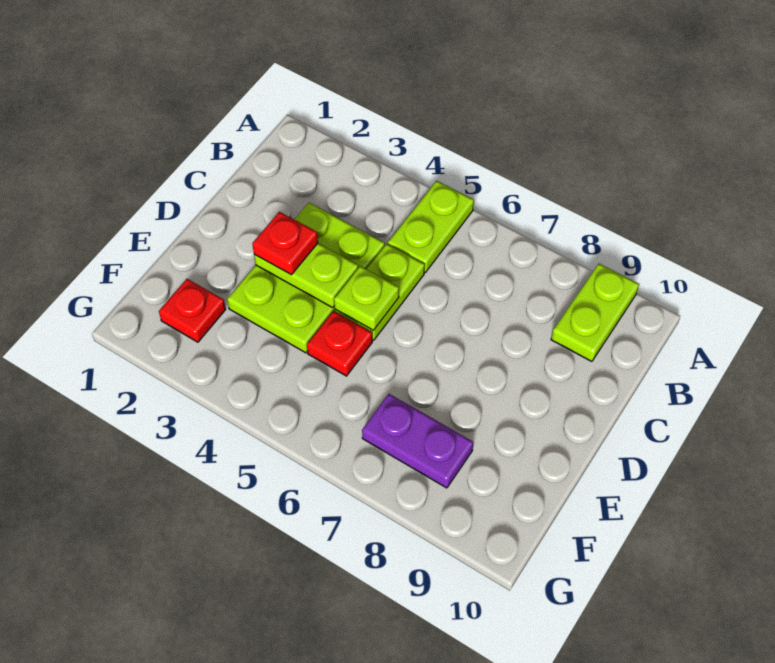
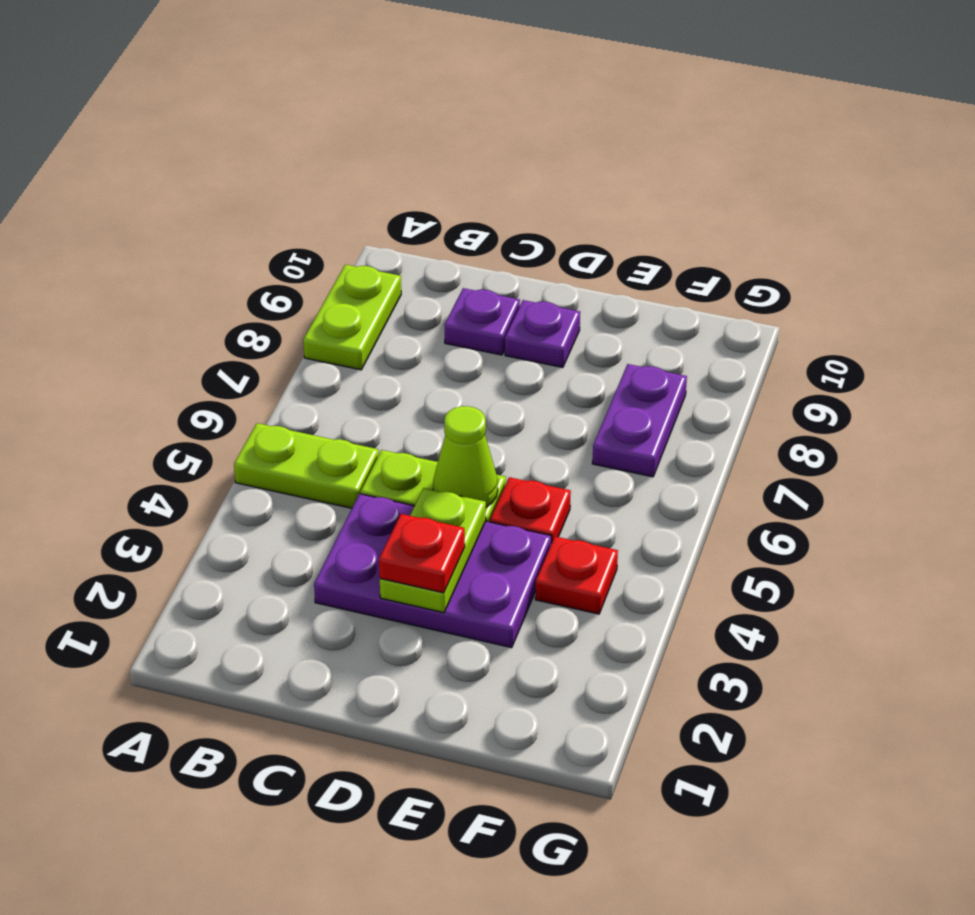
lime plate A9:B9 level 1 -> lime plate A8:A9 level 1
lime plate C3:E4 level 1 -> purple plate C3:E4 level 1
none -> purple plate C9 level 1
lime plate D5 level 2 -> lime cone D5 level 2
none -> purple plate D9 level 1
red plate F2 level 1 -> red plate F4 level 1

